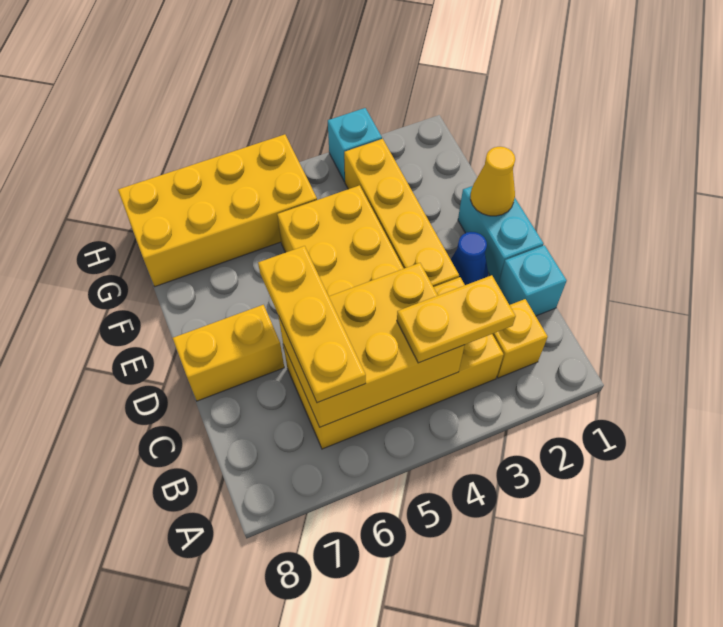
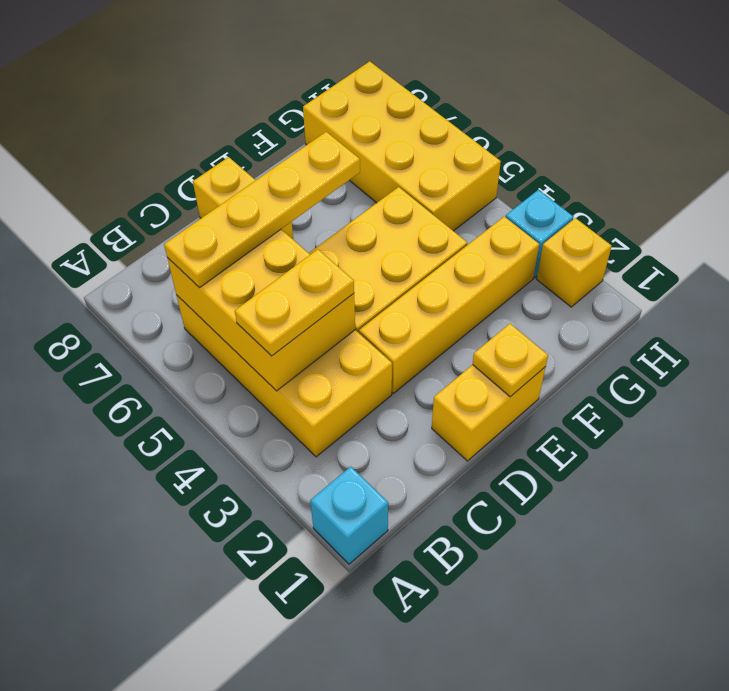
yellow brick B2 level 1 -> yellow brick H2 level 1
yellow plate B3:B4 level 3 -> yellow plate B4:C4 level 3
yellow plate B6:D6 level 3 -> yellow plate B6:E6 level 3
cyan brick C1 level 1 -> cyan brick A1 level 1
cyan brick D1:E1 level 1 -> yellow brick D1:E1 level 1
blue cone D2 level 1 -> none
yellow cone E1 level 2 -> yellow plate E1 level 2

